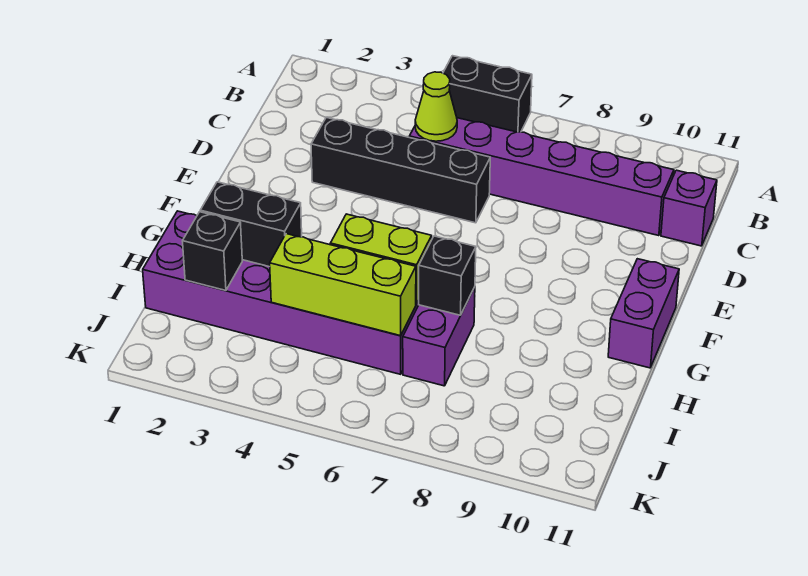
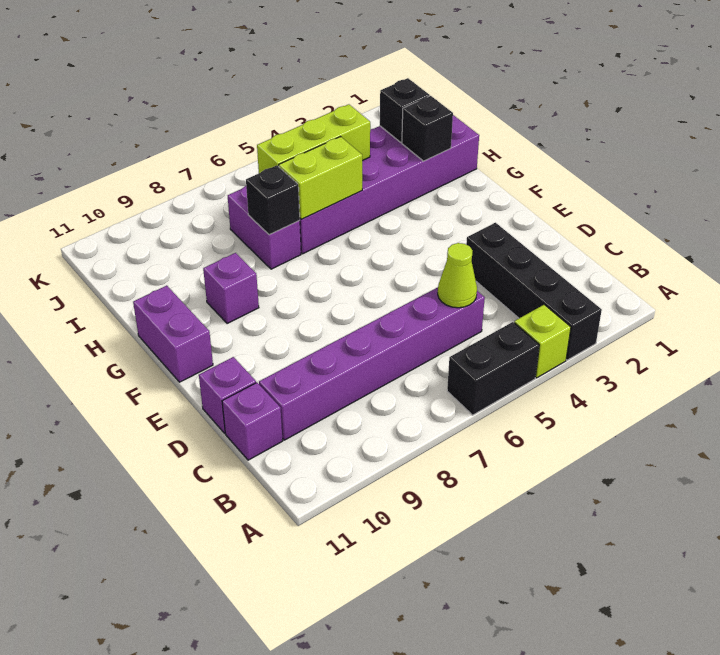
none -> lime brick A4 level 1
black brick D3:D6 level 1 -> black brick A3:D3 level 1
none -> purple brick D11 level 1
none -> purple brick G9 level 1
black brick H2:H3 level 2 -> black brick H2 level 2

